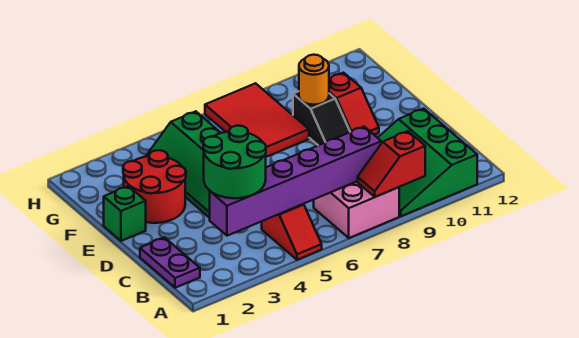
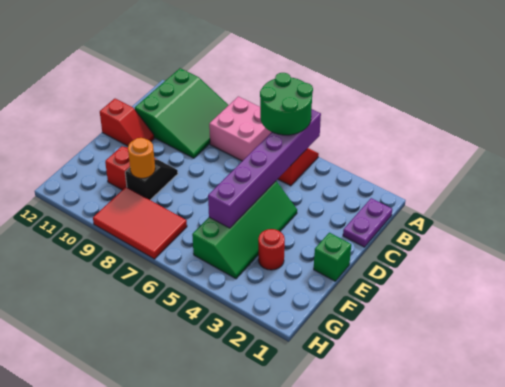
red slope A8:A9 level 2 top 9 -> red slope D11:D12 level 1 top 12
purple brick B3:B8 level 2 -> purple brick A5:F5 level 2
green round brick B3:C4 level 3 -> green round brick A5:B6 level 3
red round brick E2:F3 level 1 -> red round brick F3 level 1
red tile F7:H8 level 1 -> red tile G7:H9 level 1

